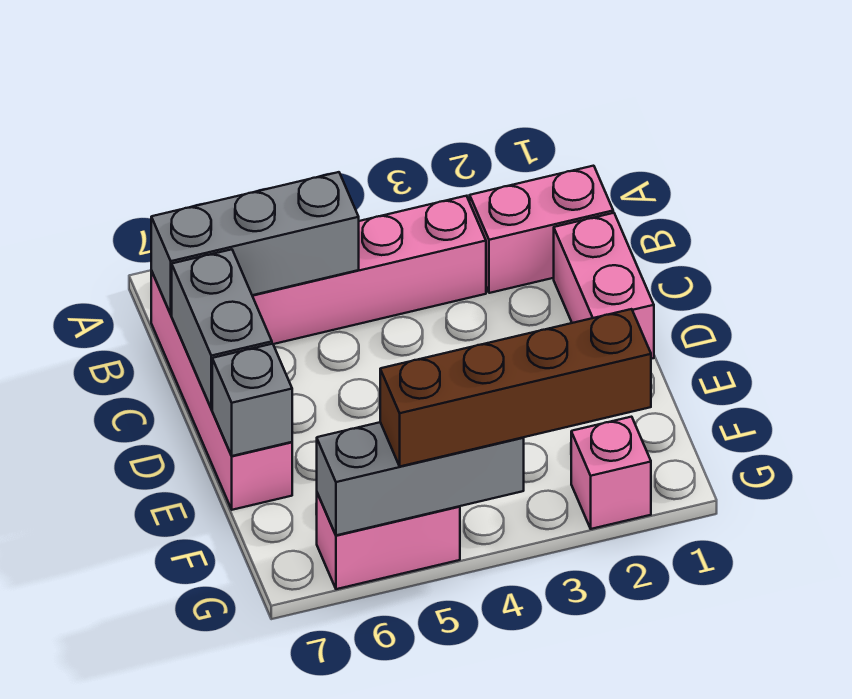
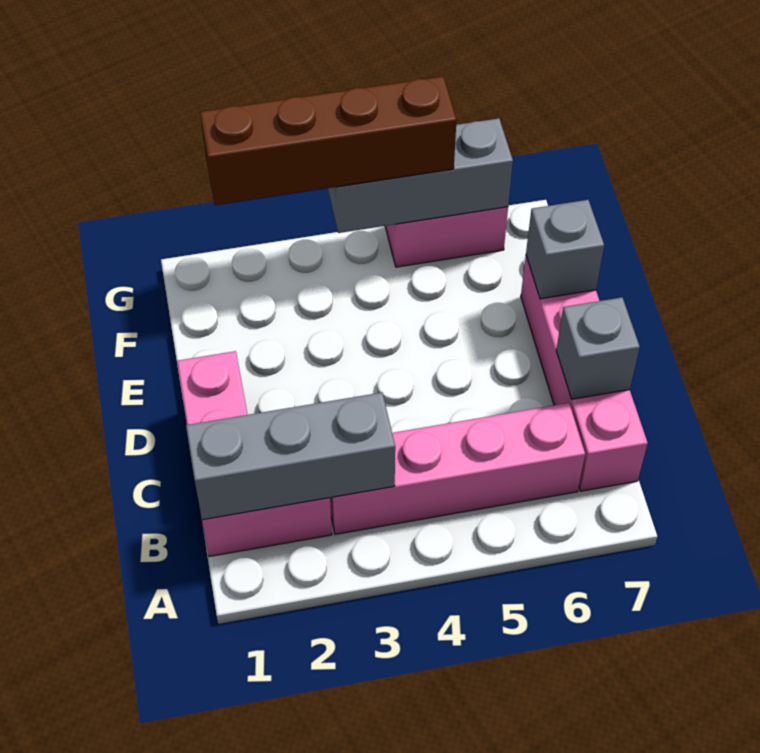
grey brick B5:B7 level 2 -> grey brick B1:B3 level 2
grey brick C7:D7 level 2 -> grey brick C7 level 2
pink brick G2 level 1 -> none

